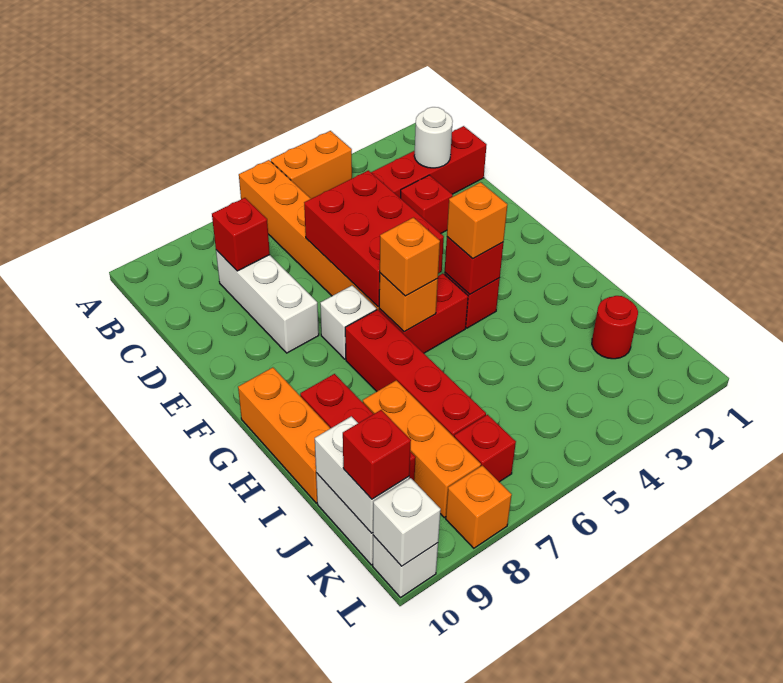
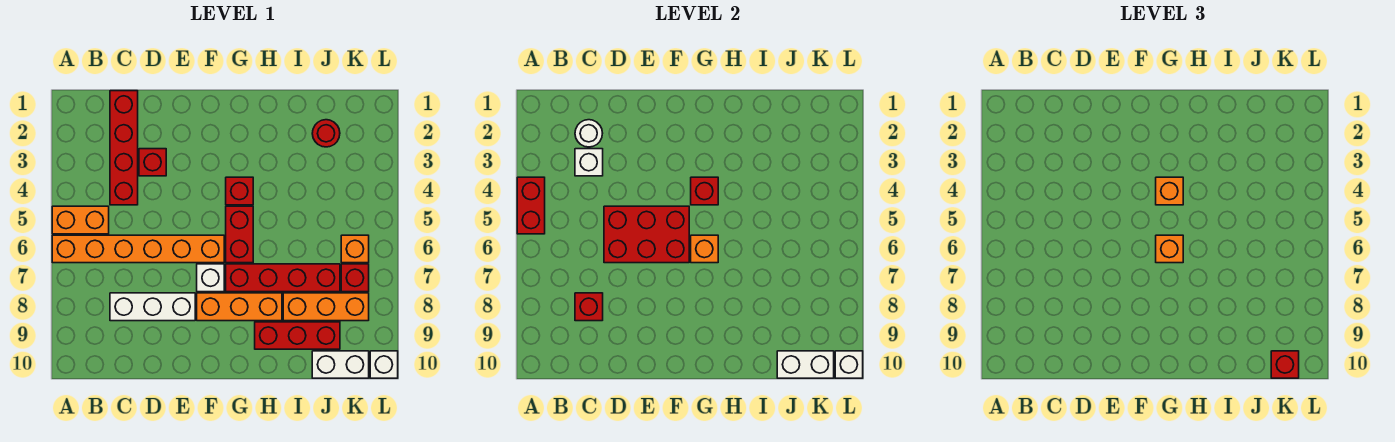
orange brick A4:A5 level 1 -> orange brick A5:B5 level 1
none -> red brick A4:A5 level 2
none -> white brick C3 level 2
orange brick G10:I10 level 1 -> orange brick F8:H8 level 1
orange brick L8 level 1 -> orange brick K6 level 1

